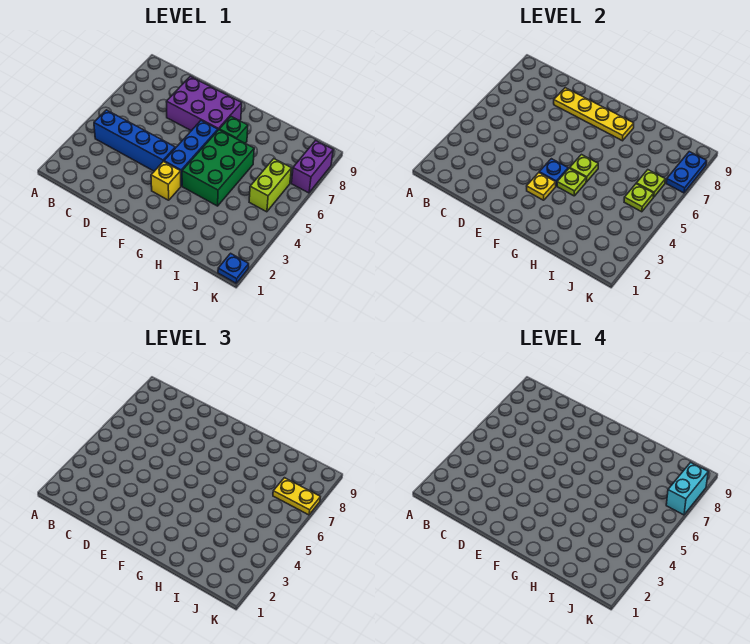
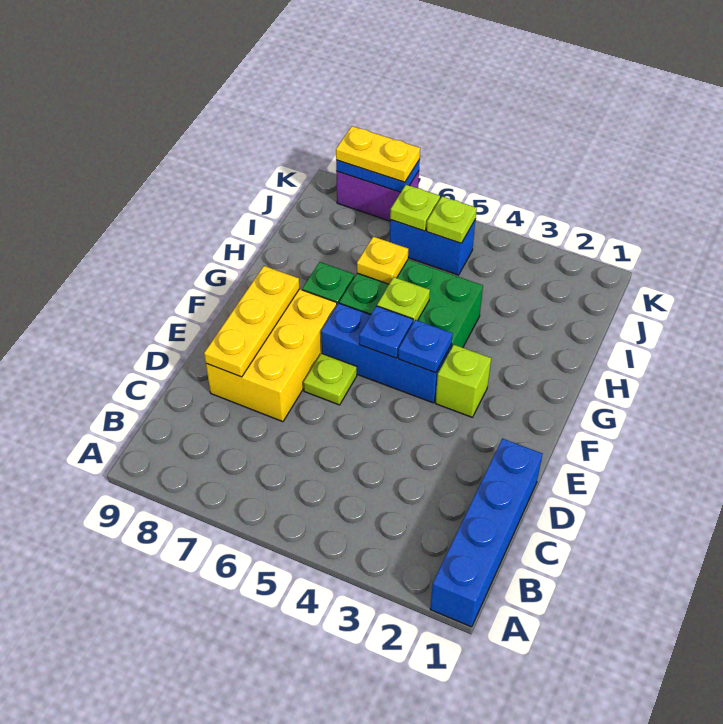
blue brick B4:E4 level 1 -> blue brick A1:D1 level 1
purple brick D7:F8 level 1 -> yellow brick D7:F8 level 1
yellow plate D8:G8 level 2 -> yellow plate D8:F8 level 2
yellow brick F3 level 1 -> lime brick F3 level 1
yellow plate F3 level 2 -> yellow plate H6 level 2
lime plate G4 level 2 -> lime plate E6 level 1
lime brick J5:J6 level 1 -> blue brick J5:J6 level 1
yellow plate J7:K7 level 3 -> yellow plate K7:K8 level 3
blue plate K1 level 1 -> blue plate F5 level 2
cyan brick K7:K8 level 4 -> none

